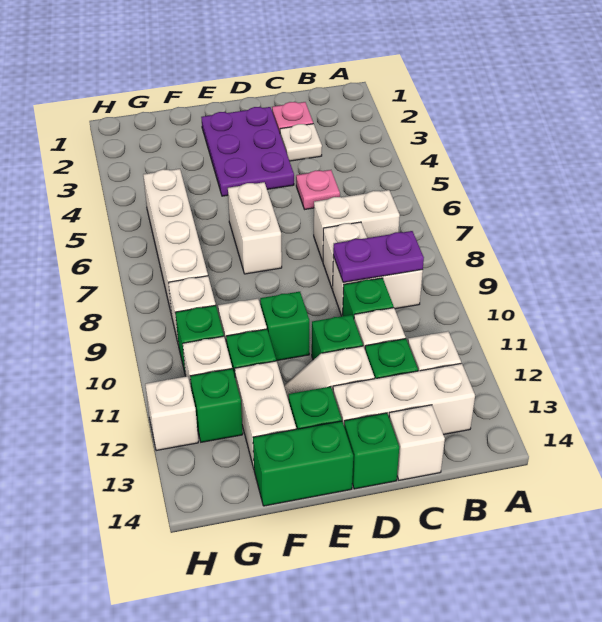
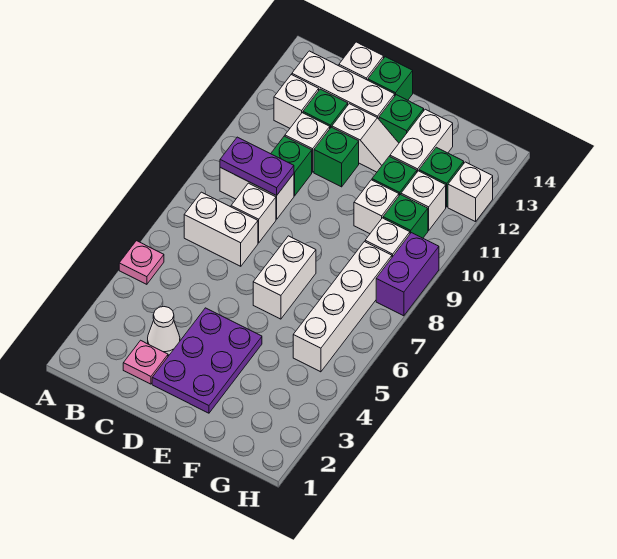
white plate C3 level 1 -> white cone C3 level 1
pink plate C5 level 1 -> pink plate A5 level 1
green brick E10 level 1 -> none
green brick E14:F14 level 1 -> none
none -> purple brick H8:H9 level 1

